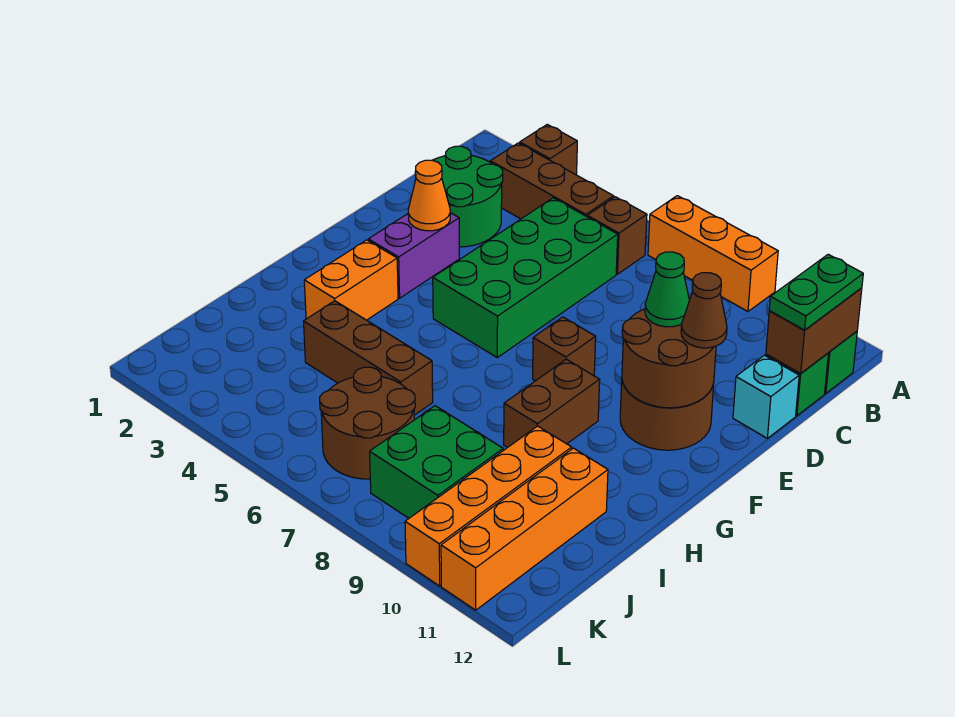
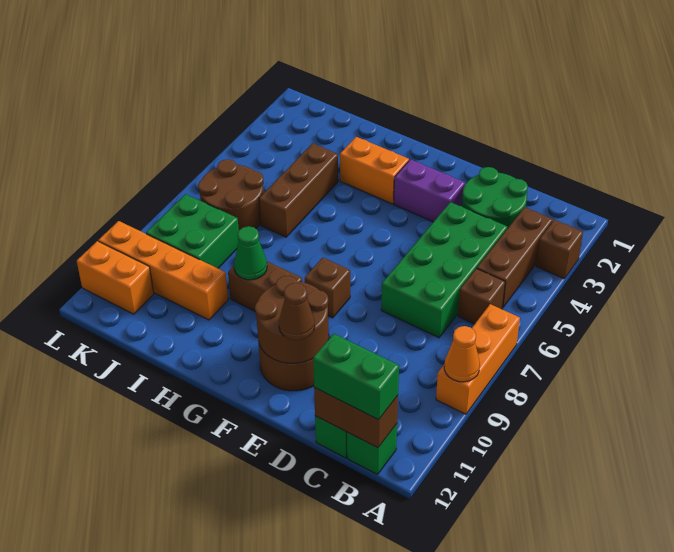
green plate B12:C12 level 3 -> green brick B12:C12 level 3
green brick C5:F6 level 1 -> green brick C4:D7 level 1
cyan brick D12 level 1 -> none
orange cone E3 level 2 -> orange cone A9 level 2
green cone E10 level 3 -> green cone H9 level 2
orange brick I11:L11 level 1 -> orange brick K11:L11 level 1

